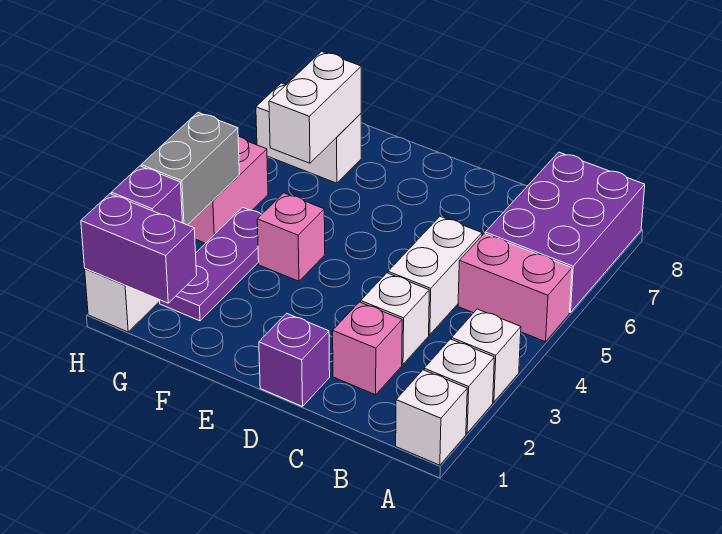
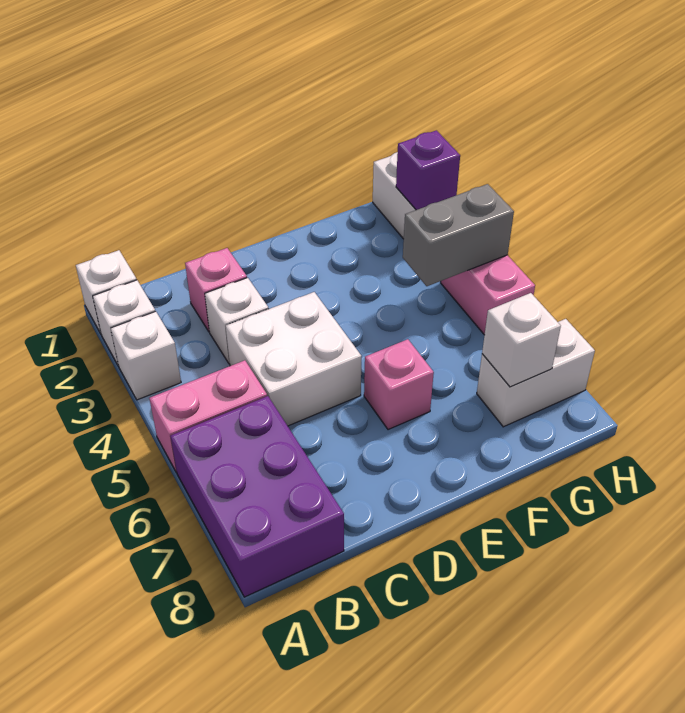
white brick C4:C5 level 1 -> white brick C4:D5 level 1
purple brick D1 level 1 -> none
pink brick F4 level 1 -> pink brick E6 level 1
purple brick G1:H1 level 2 -> none
purple plate G2:G4 level 1 -> none
white brick G6:G7 level 2 -> white brick G7 level 2
grey brick H3:H4 level 2 -> grey brick G4:H4 level 2

